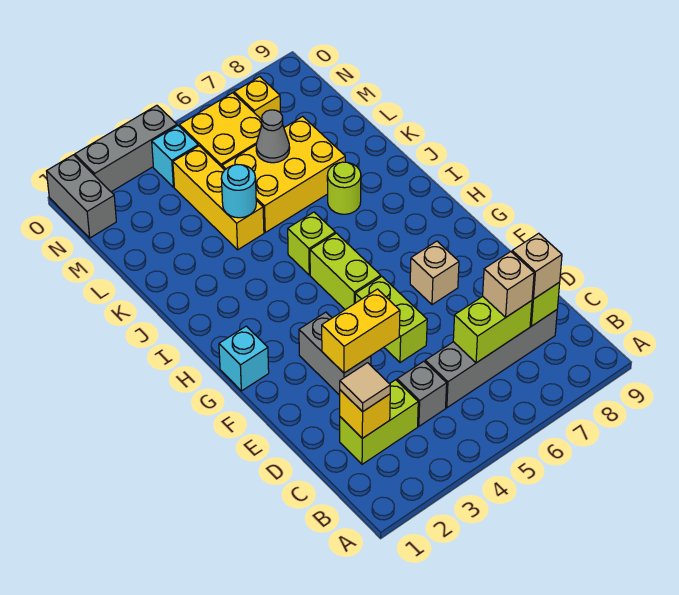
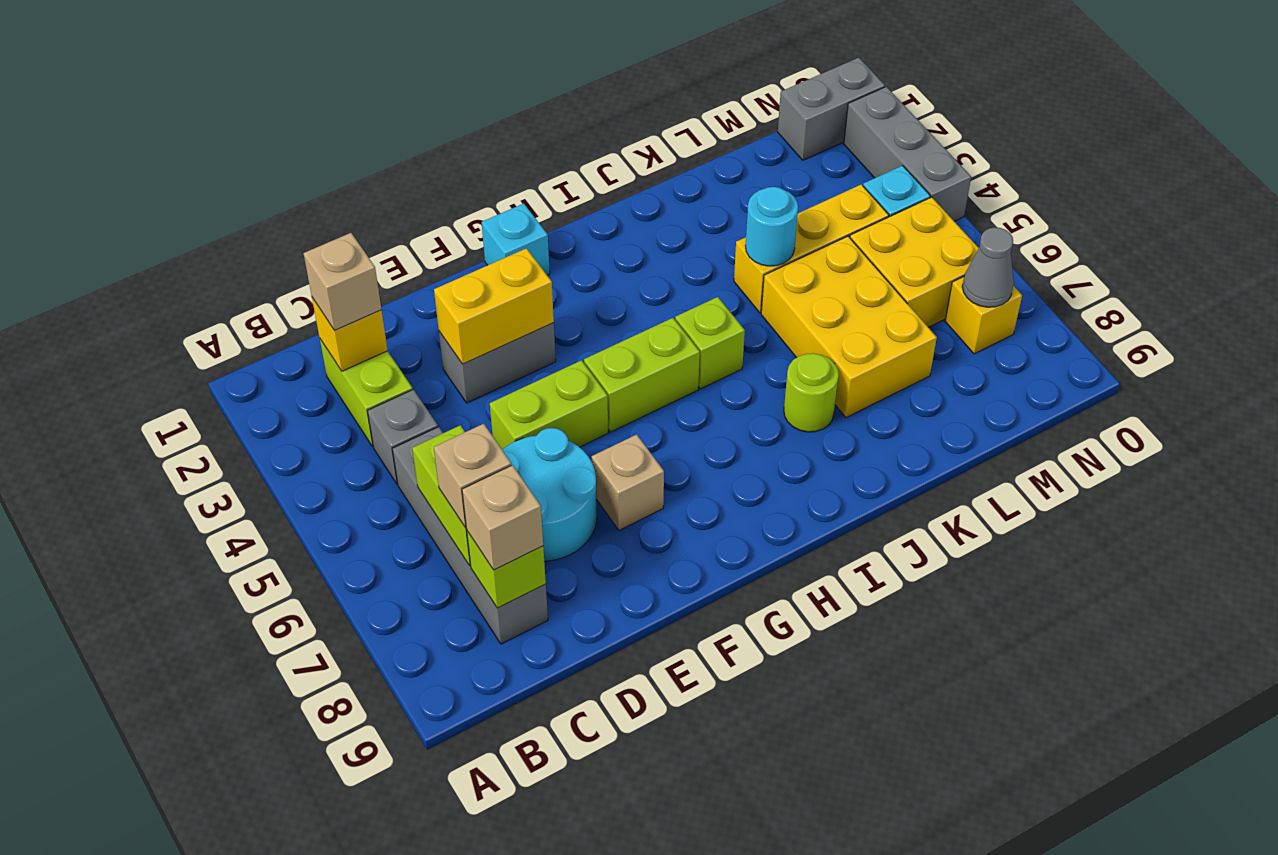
tan tile C2 level 3 -> tan brick C2 level 3
none -> cyan round brick D6:E7 level 1
yellow brick E3:E4 level 2 -> yellow brick E3:F3 level 2
grey cone L6 level 2 -> grey cone N7 level 2

